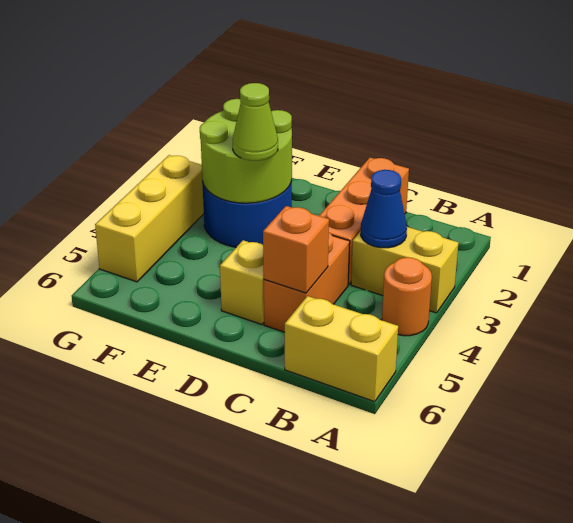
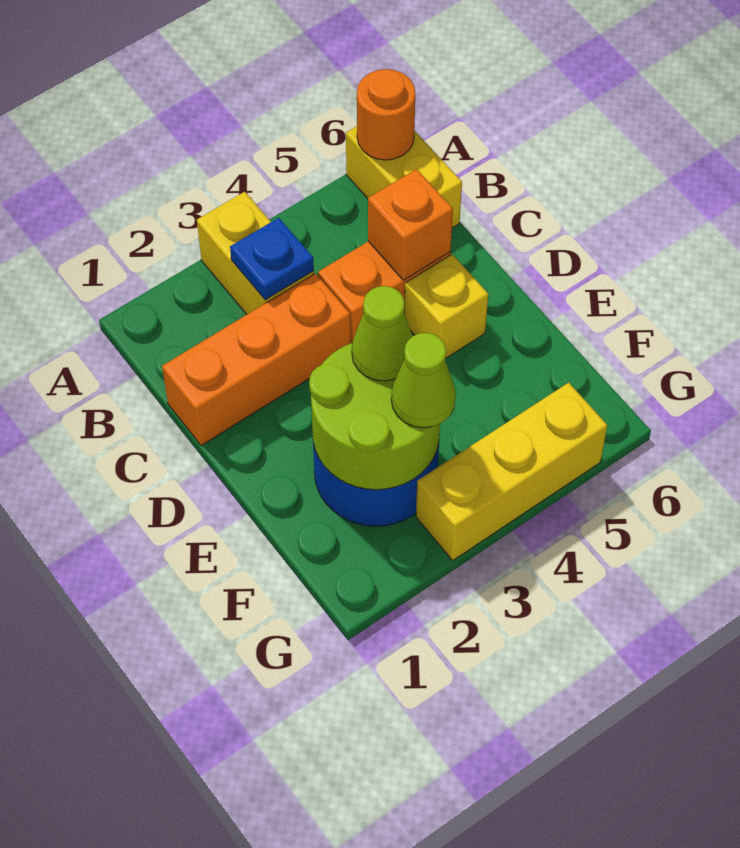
orange round brick A4 level 1 -> orange round brick A6 level 2
blue cone B3 level 2 -> blue plate B3 level 2
none -> lime cone F3 level 3

